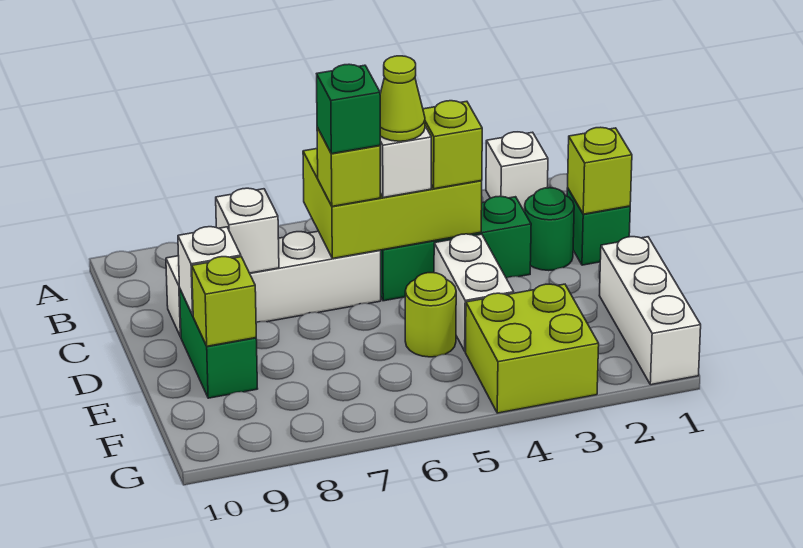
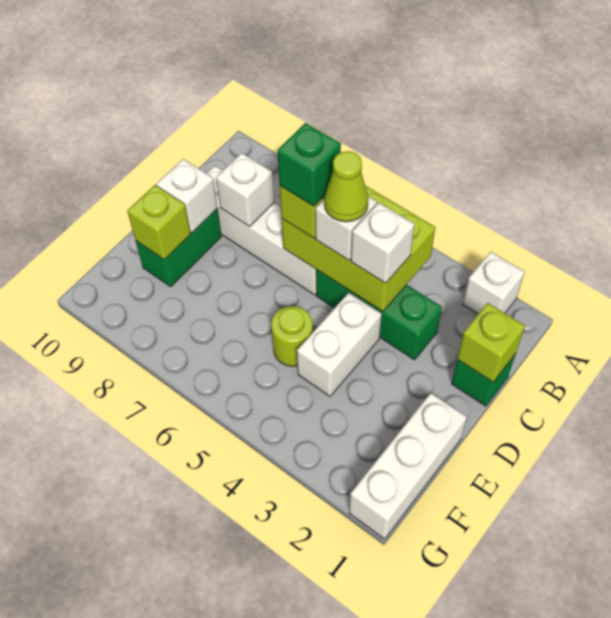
green round brick C2 level 1 -> none
lime brick C4 level 3 -> white brick C4 level 3
lime brick F3:G4 level 1 -> none

